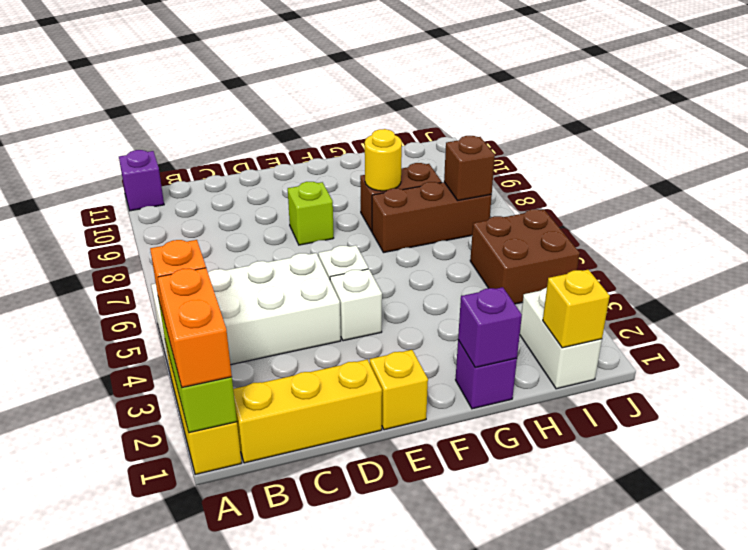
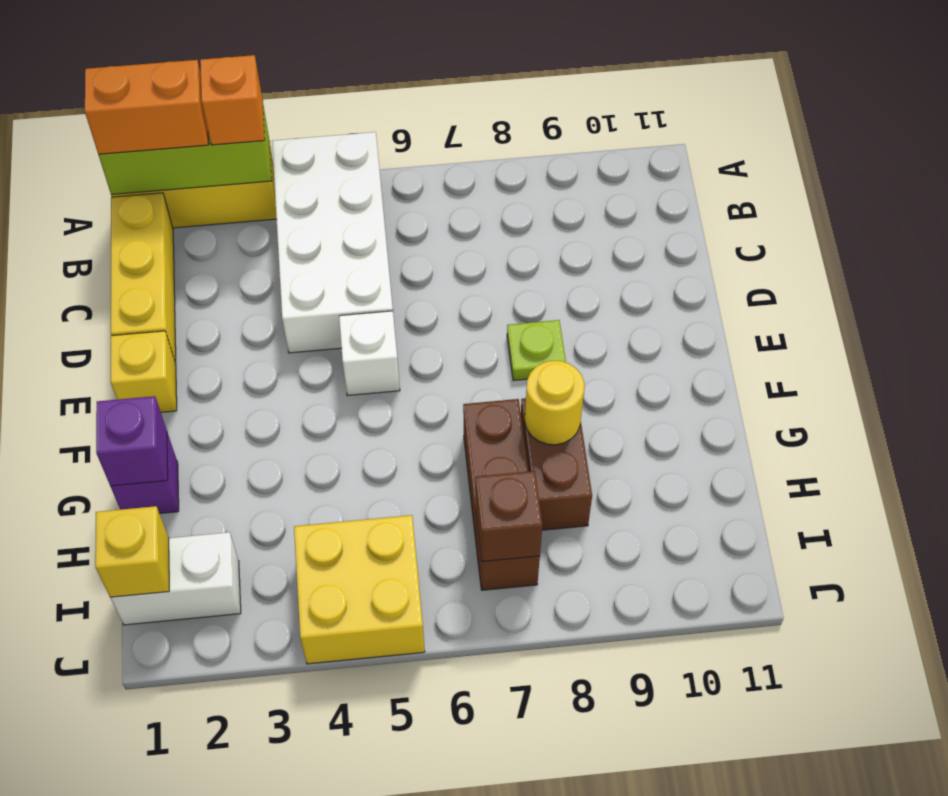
purple brick A11 level 1 -> none
white brick E4 level 1 -> none
lime brick E8 level 1 -> lime plate E8 level 1
brown brick I4:J5 level 1 -> yellow brick I4:J5 level 1

